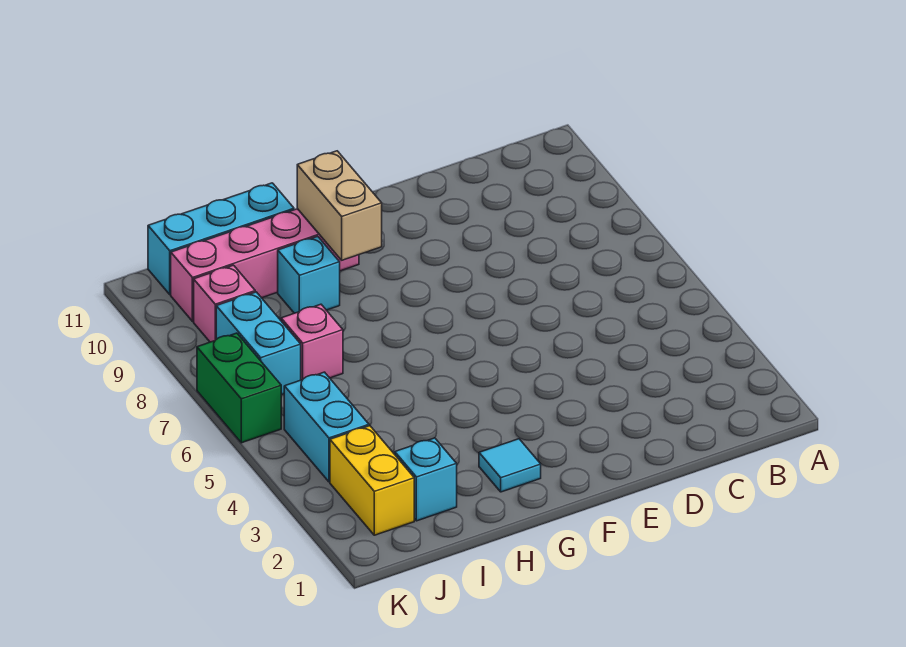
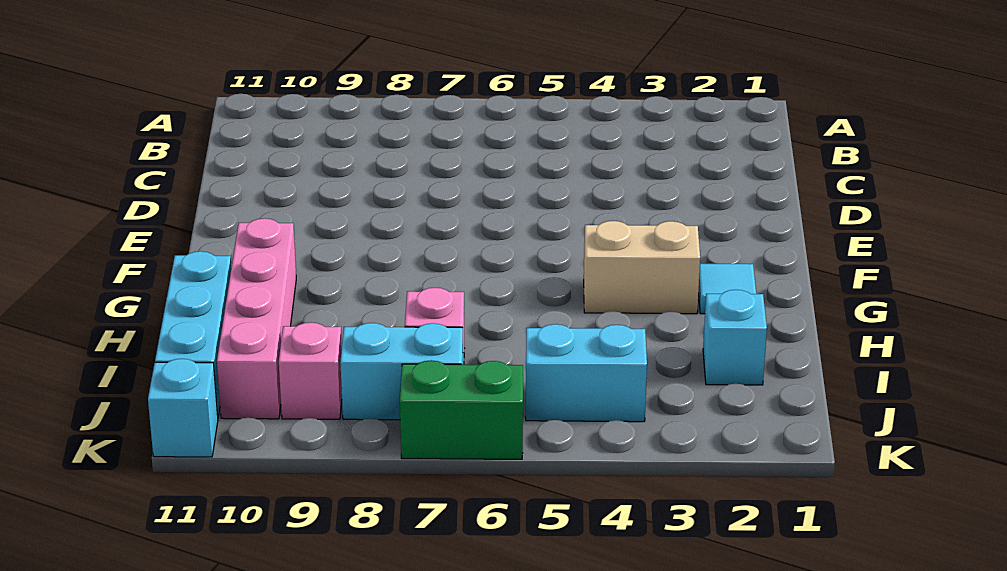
tan brick G9:G10 level 2 -> tan brick G3:G4 level 1
cyan brick H9 level 1 -> cyan brick K11 level 1
yellow brick J2:J3 level 1 -> none

